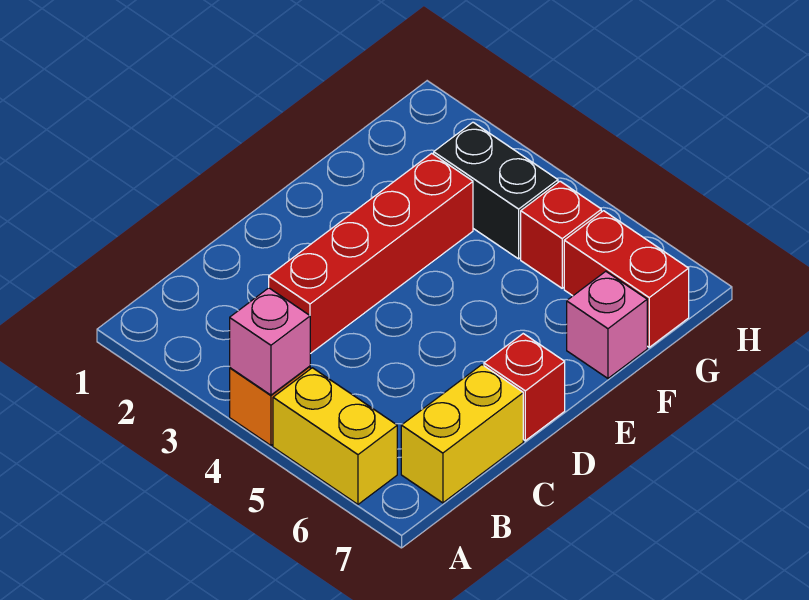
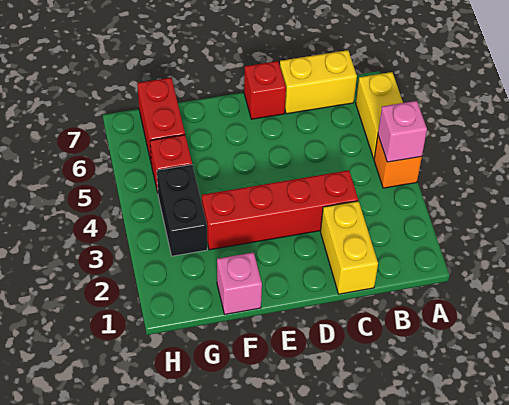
none -> yellow brick C1:C2 level 1
pink brick F7 level 1 -> pink brick F1 level 1

